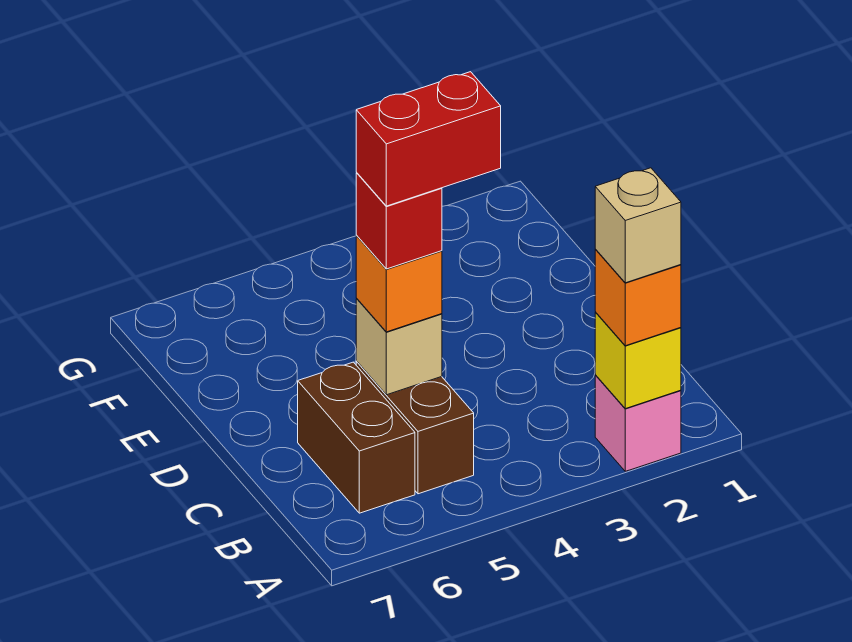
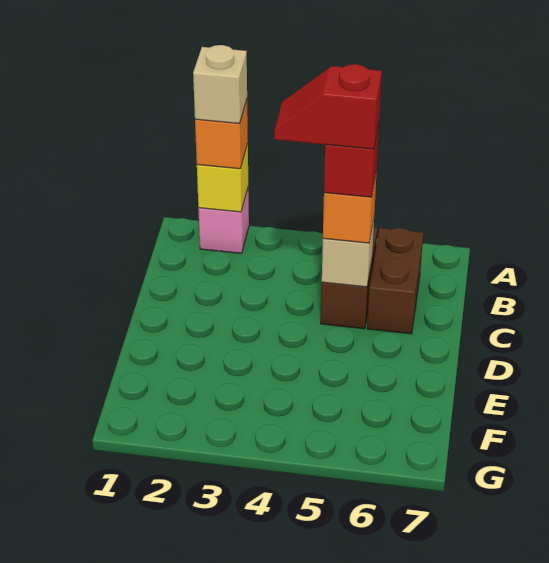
red brick C4:C5 level 5 -> red slope C4:C5 level 5 top 5

